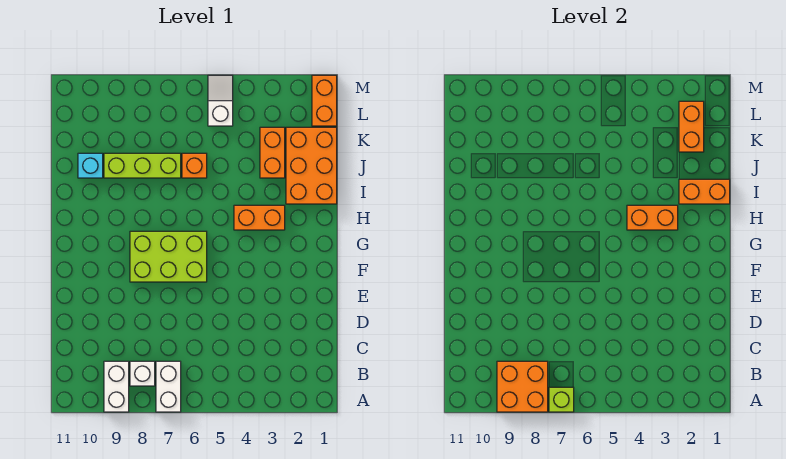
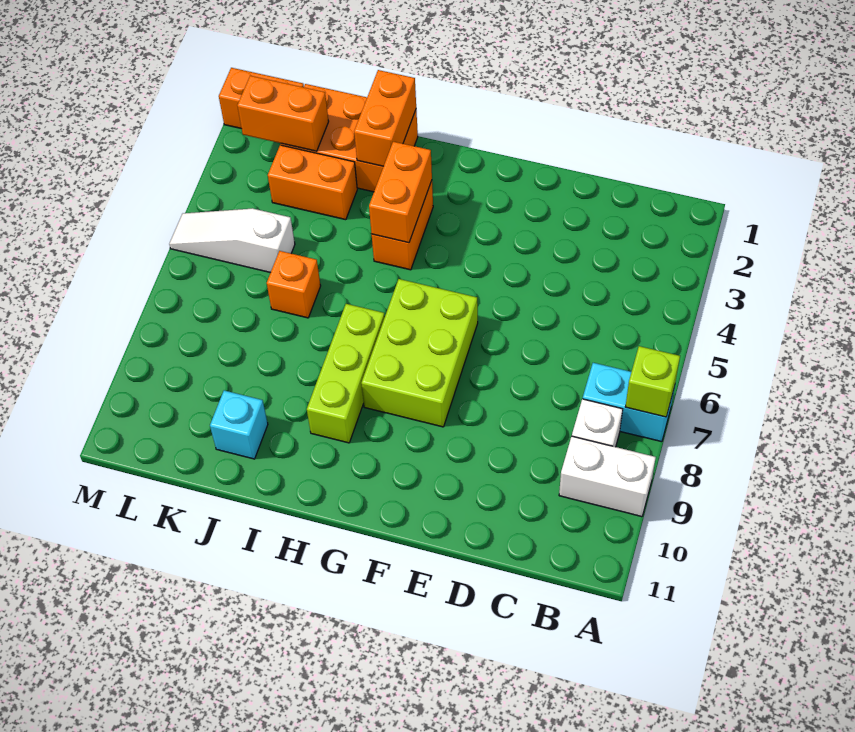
white brick A7:B7 level 1 -> cyan brick A7:B7 level 1
orange brick A8:B9 level 2 -> none
lime brick J7:J9 level 1 -> lime brick H7:H9 level 1
white slope L5:M5 level 1 top L -> white slope K5:M5 level 1 top K

